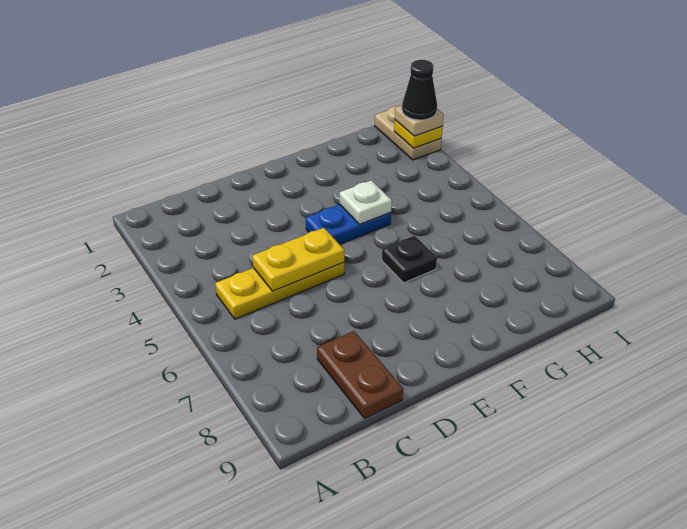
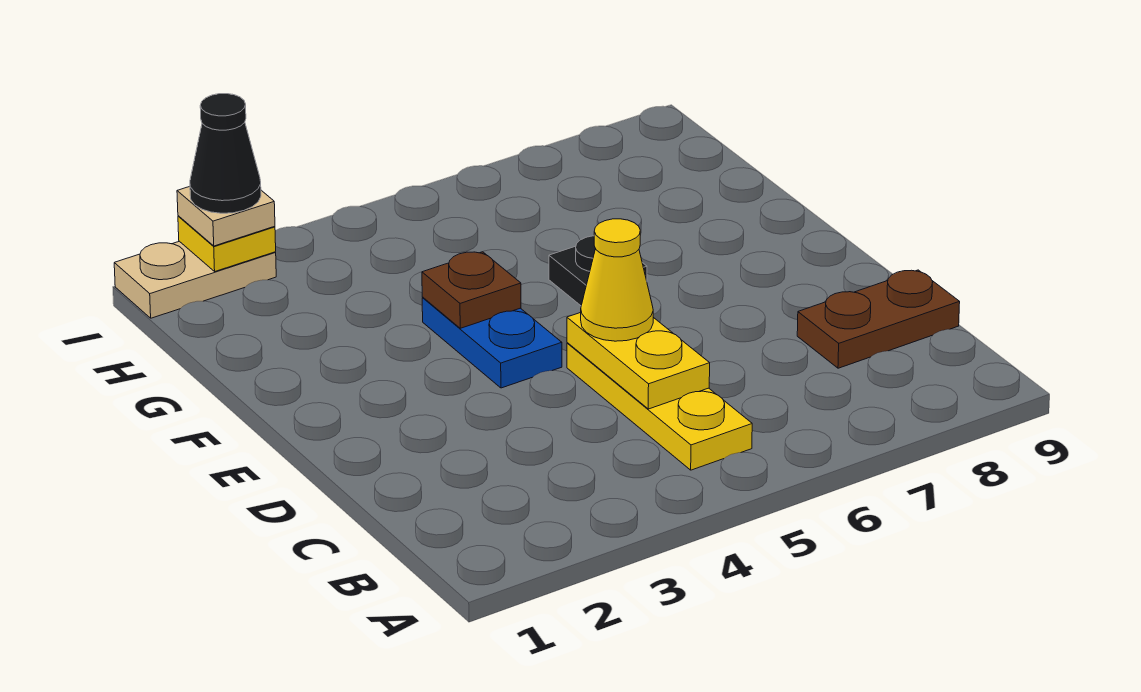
none -> yellow cone D5 level 3
white plate F4 level 2 -> brown plate F4 level 2

